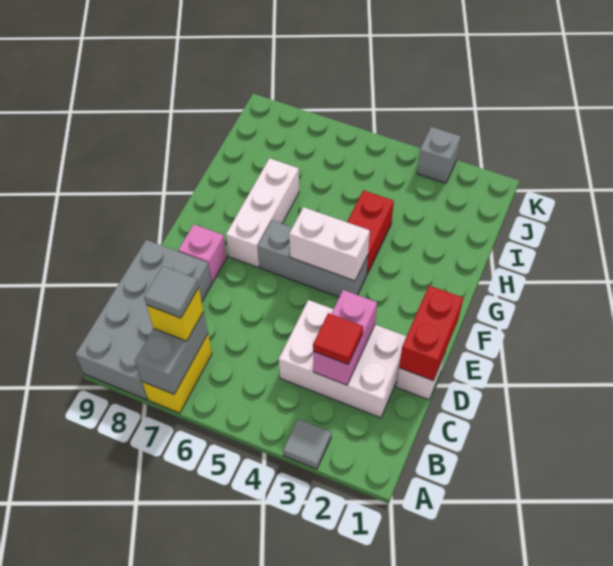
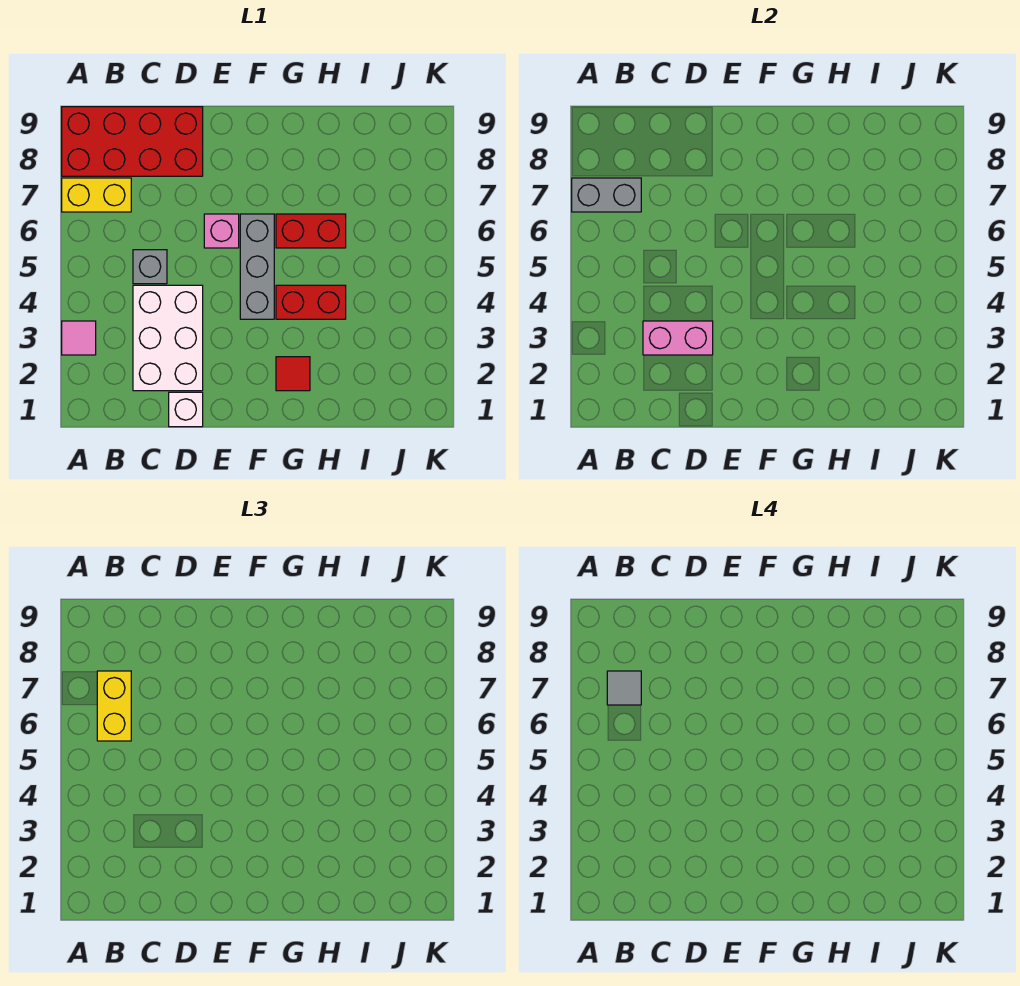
grey tile A3 level 1 -> pink tile A3 level 1
grey brick A8:D9 level 1 -> red brick A8:D9 level 1
yellow brick B7 level 3 -> yellow brick B6:B7 level 3
red tile C3 level 3 -> red tile G2 level 1
red brick D1:E1 level 2 -> red brick G6:H6 level 1
pink brick E8 level 1 -> pink brick E6 level 1
white brick F4:F5 level 2 -> none
white brick F7:H7 level 1 -> none
grey brick K3 level 1 -> grey brick C5 level 1

